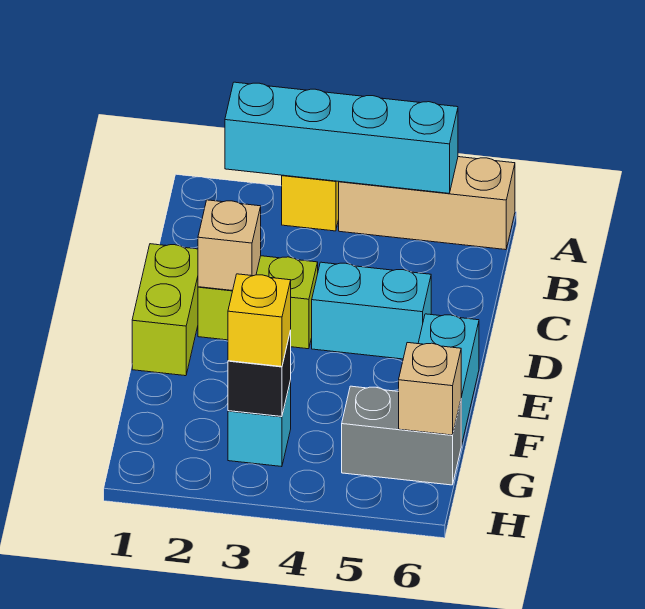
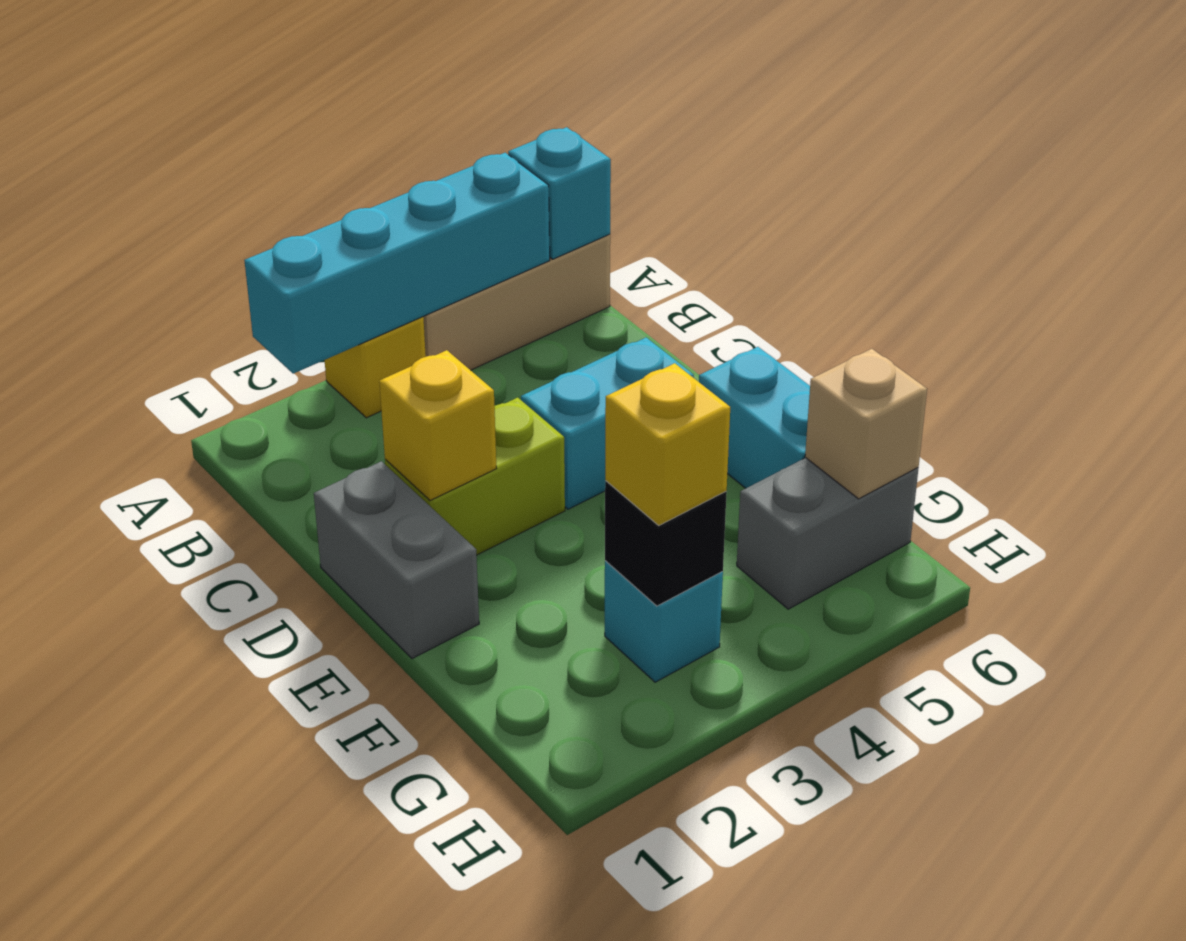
none -> cyan brick A6 level 2
lime brick D1:E1 level 1 -> grey brick D1:E1 level 1
tan brick D2 level 2 -> yellow brick D2 level 2

